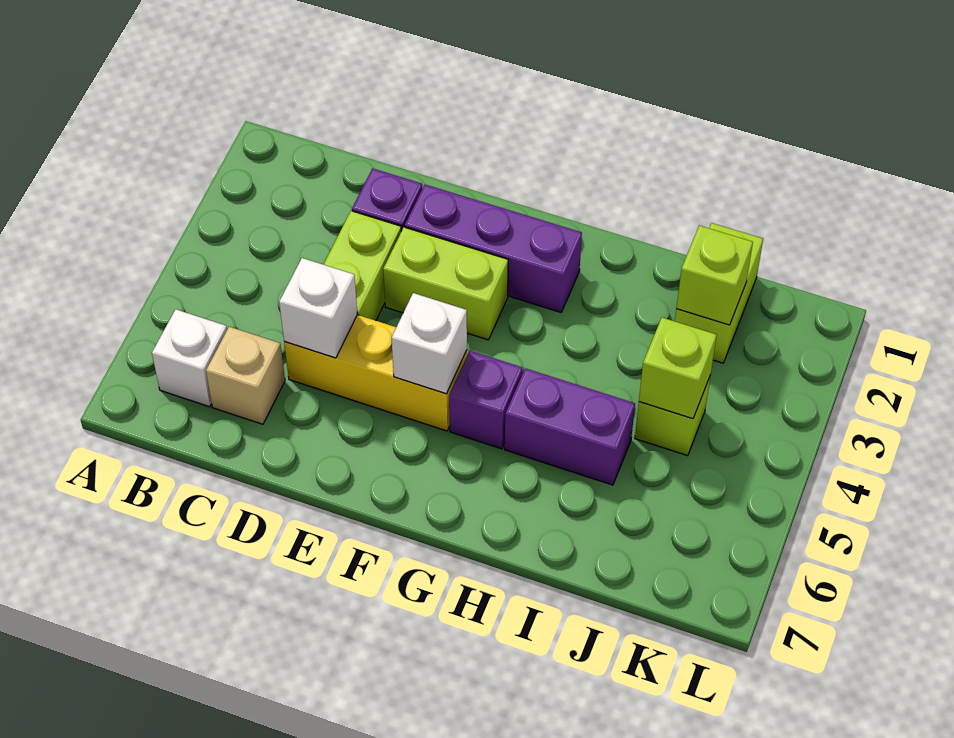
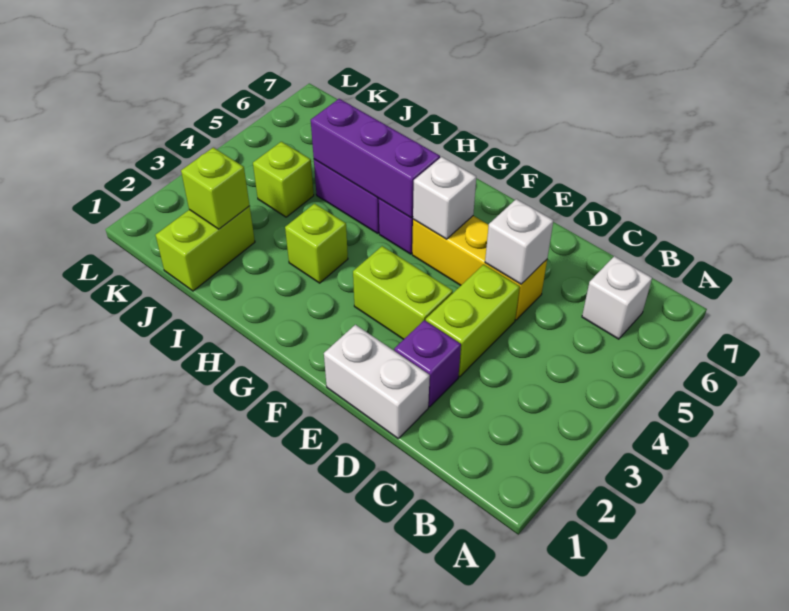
tan brick C6 level 1 -> none
none -> white brick D1:E1 level 1
purple brick E2:G2 level 1 -> purple brick G5:I5 level 2
lime brick J4 level 2 -> lime brick H3 level 1

